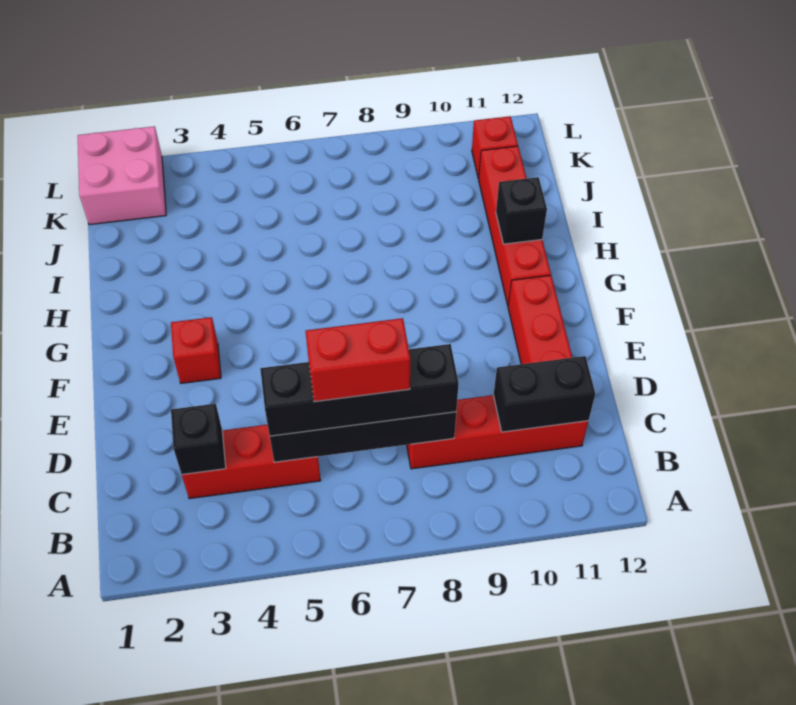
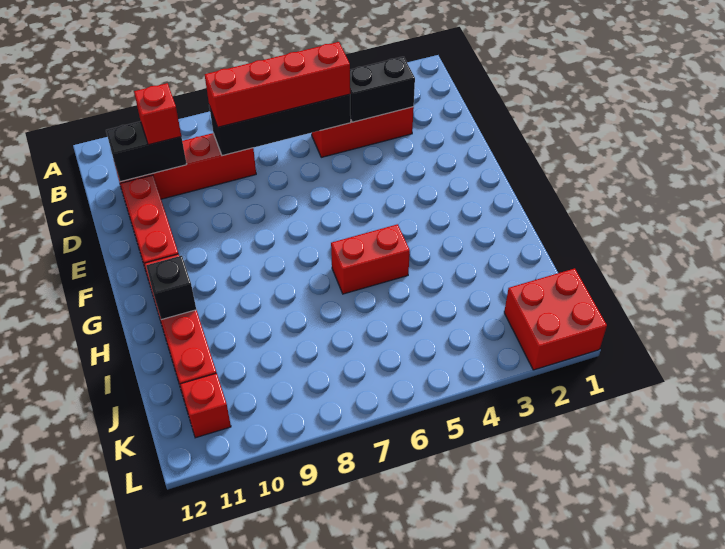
black brick C3 level 2 -> black brick C3:C4 level 2
black brick C5:C8 level 3 -> red brick C5:C8 level 3
red brick C6:C7 level 4 -> red brick H5:H6 level 1
red brick F3 level 1 -> red brick C10 level 3
pink brick K1:L2 level 1 -> red brick K1:L2 level 1

